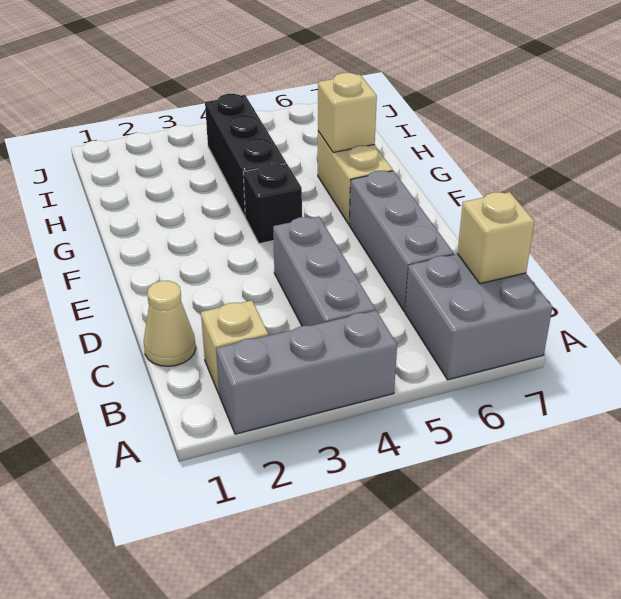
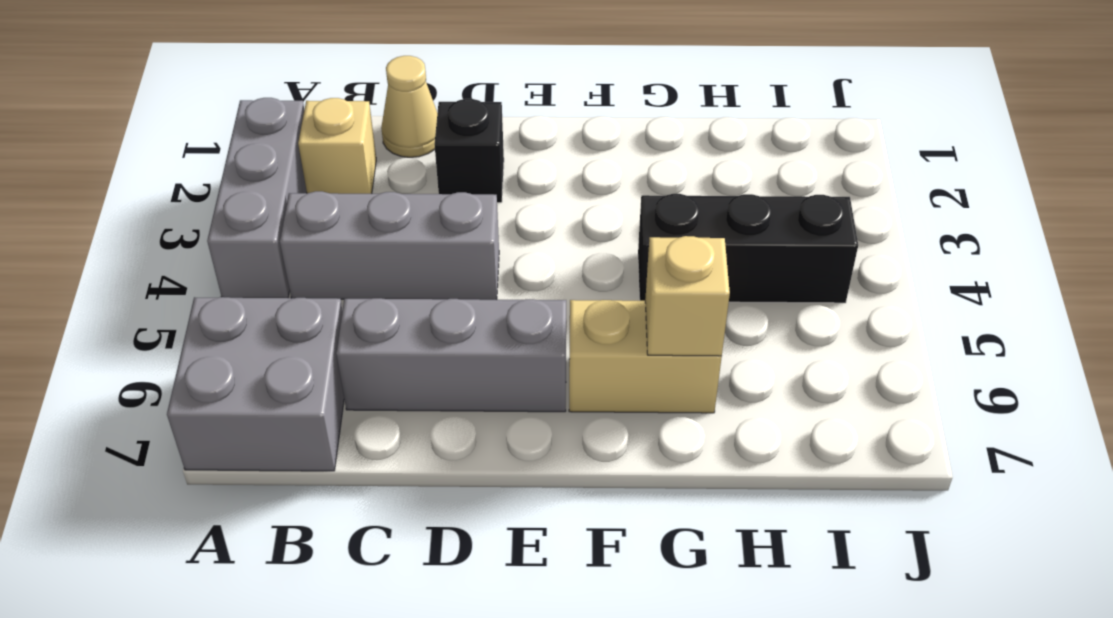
tan brick B7 level 2 -> none
black brick F4 level 1 -> black brick D2 level 1

